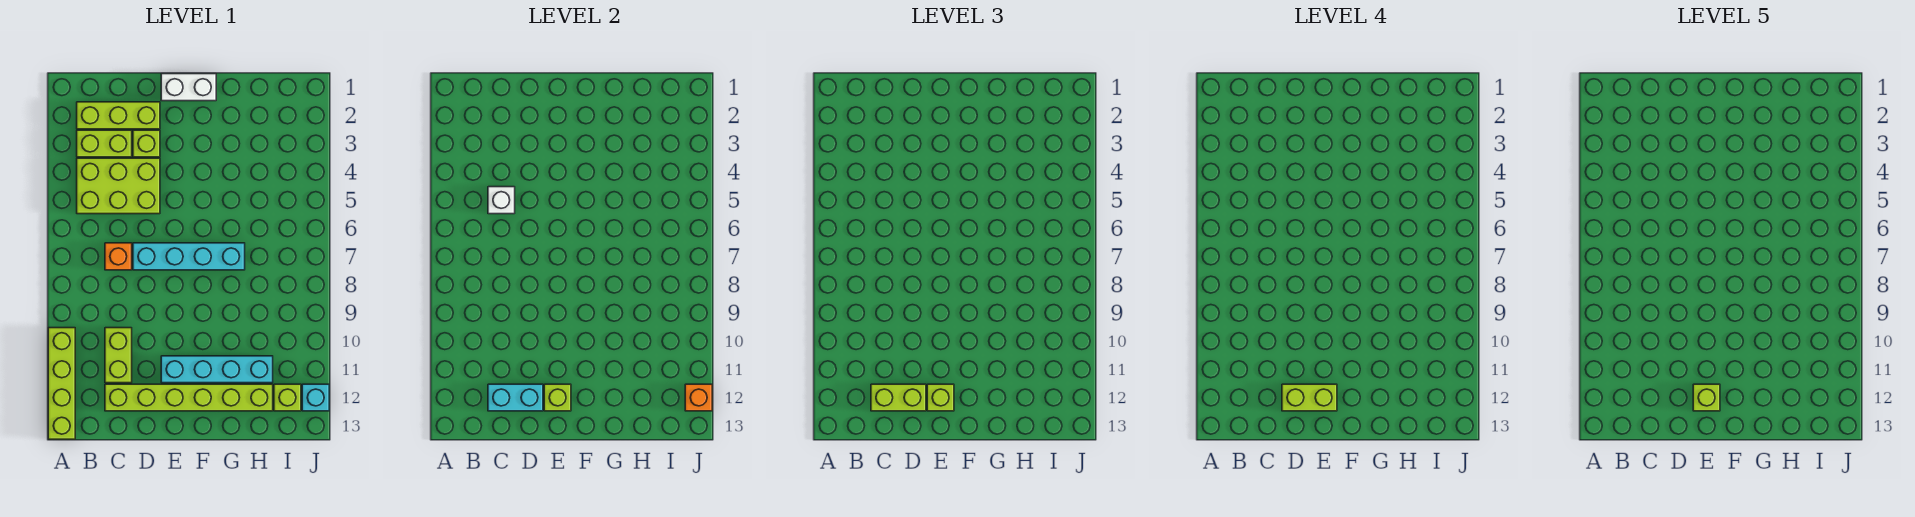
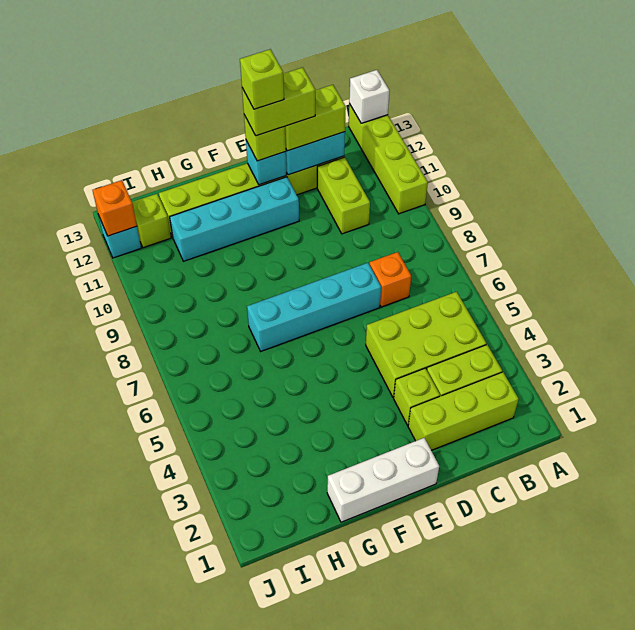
white brick C5 level 2 -> white brick A13 level 2
white brick E1:F1 level 1 -> white brick E1:G1 level 1
lime brick E12 level 2 -> cyan brick E12 level 2

